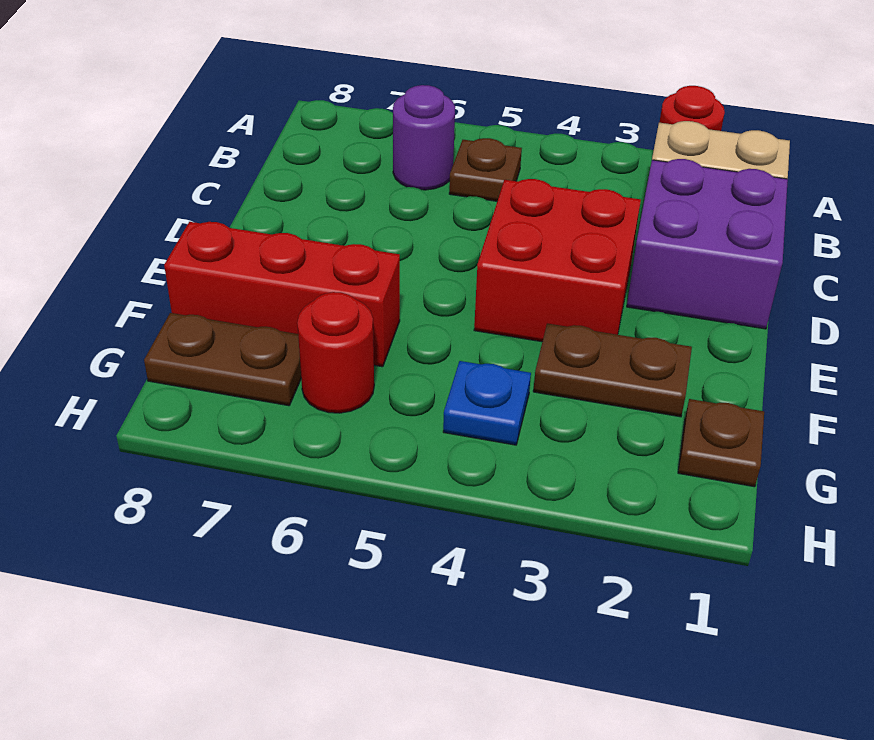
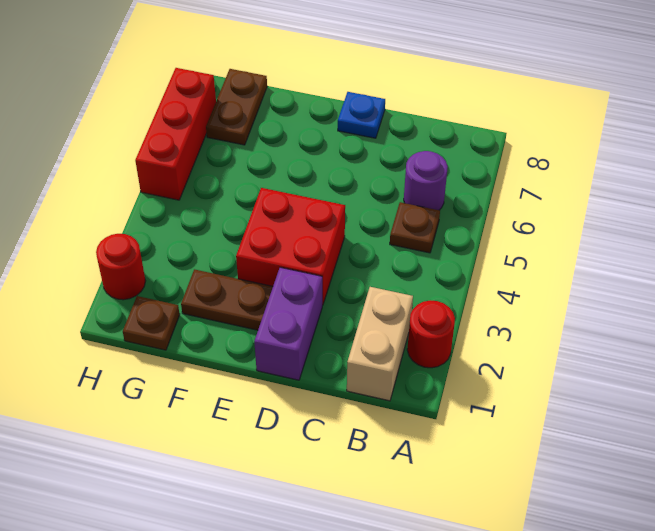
purple brick C1:D2 level 1 -> purple brick D1:D2 level 1
brown plate F2:F3 level 1 -> brown plate E2:F2 level 1
red brick F6:F8 level 1 -> red brick H5:H7 level 1
blue plate G4 level 1 -> blue plate D8 level 1
red round brick G6 level 1 -> red round brick H2 level 1

